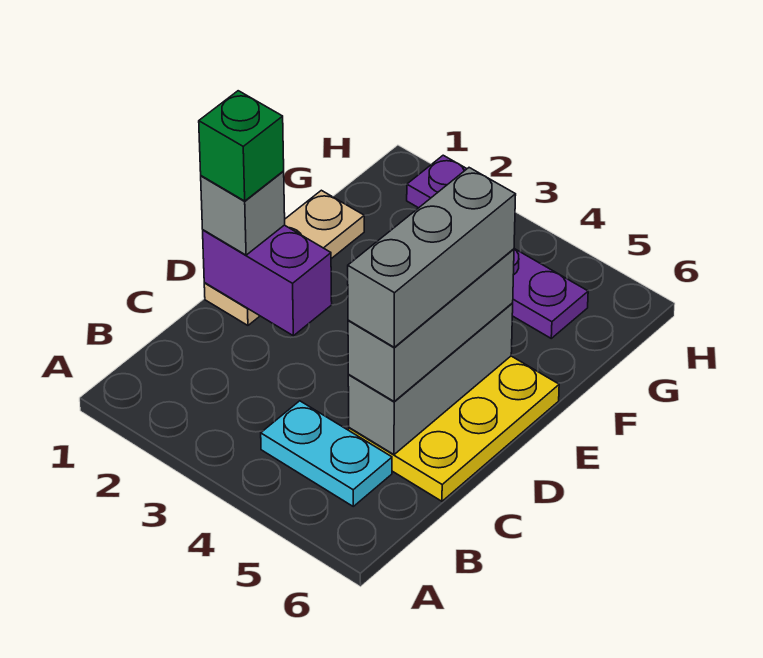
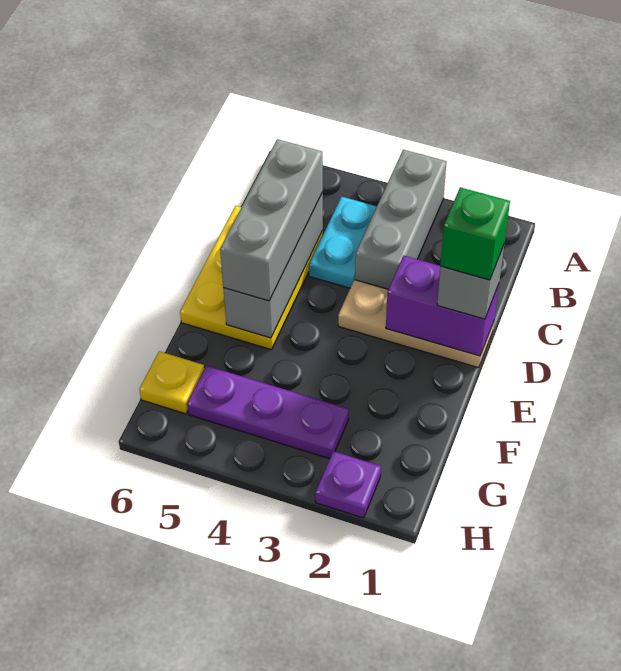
cyan plate B4:B5 level 1 -> cyan plate B4:C4 level 1
grey brick C5:E5 level 4 -> grey brick A3:C3 level 1
tan plate D1:F1 level 1 -> tan plate D1:D3 level 1
none -> yellow plate G6 level 1

